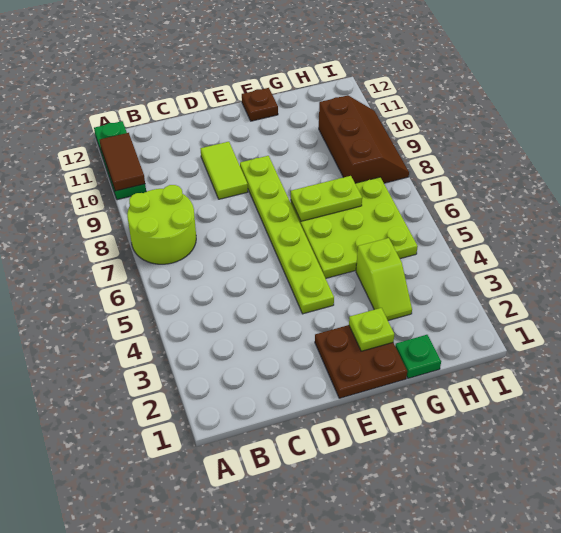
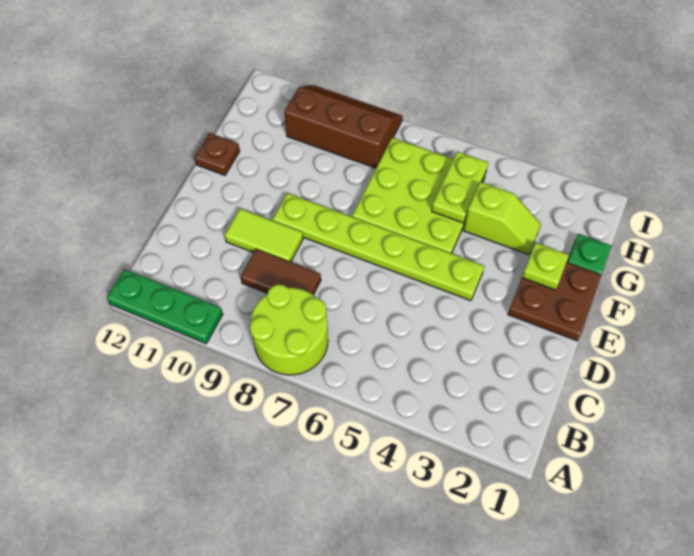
brown tile A10:A11 level 2 -> brown tile C8:C9 level 1
lime plate F7:G7 level 2 -> lime plate G5:H5 level 2

